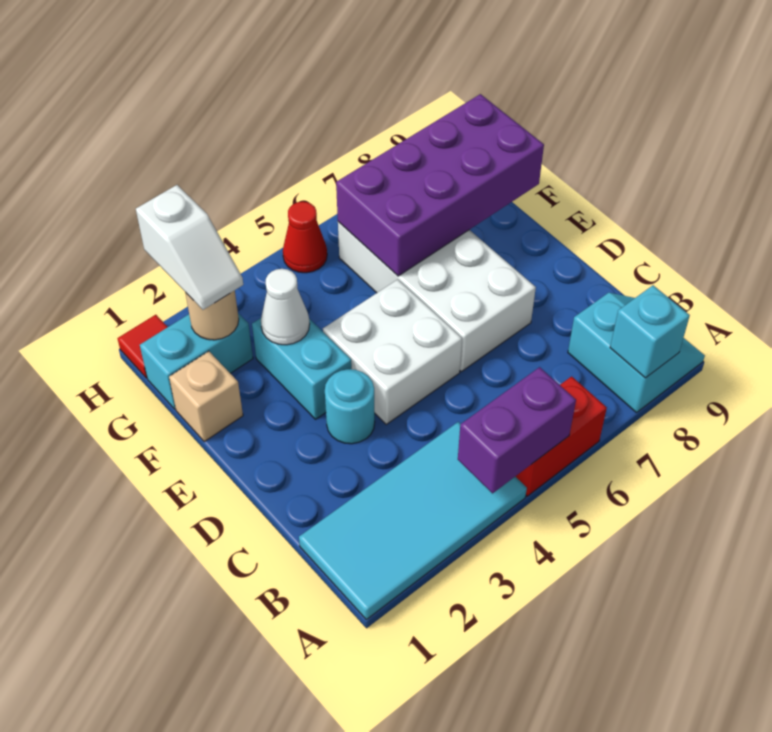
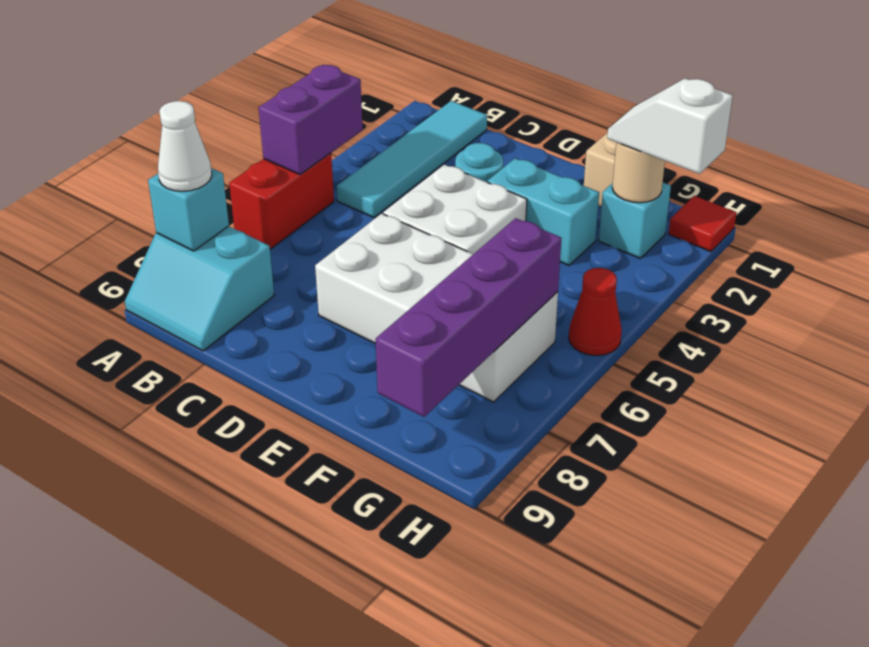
cyan tile A1:B4 level 1 -> cyan tile B1:B4 level 1
white cone F3 level 2 -> white cone A8 level 3
purple brick F6:G9 level 2 -> purple brick G6:G9 level 2
cyan brick G1:G2 level 1 -> cyan brick G2 level 1

